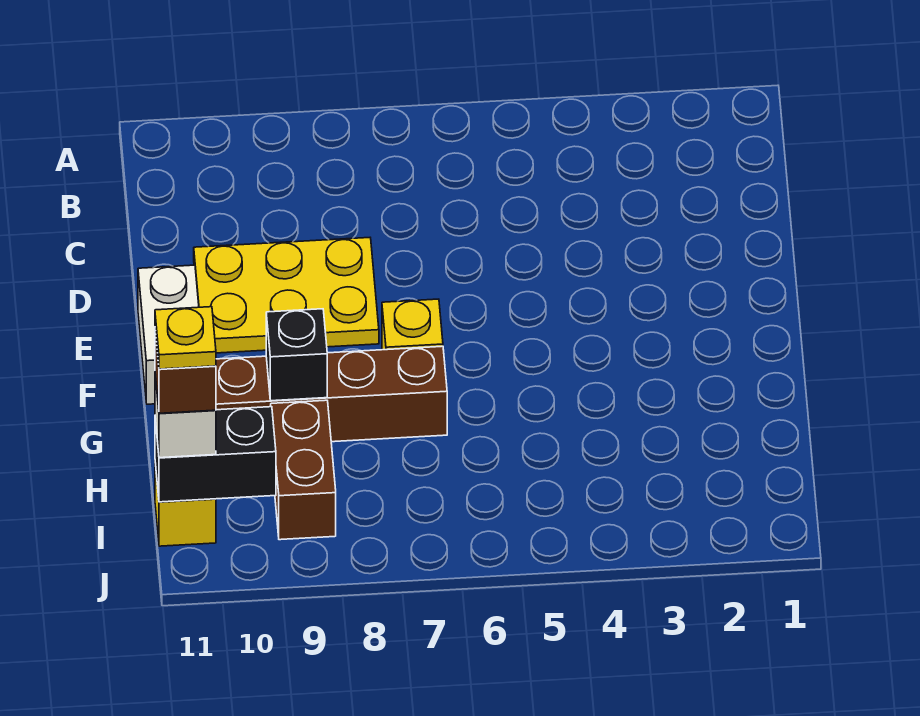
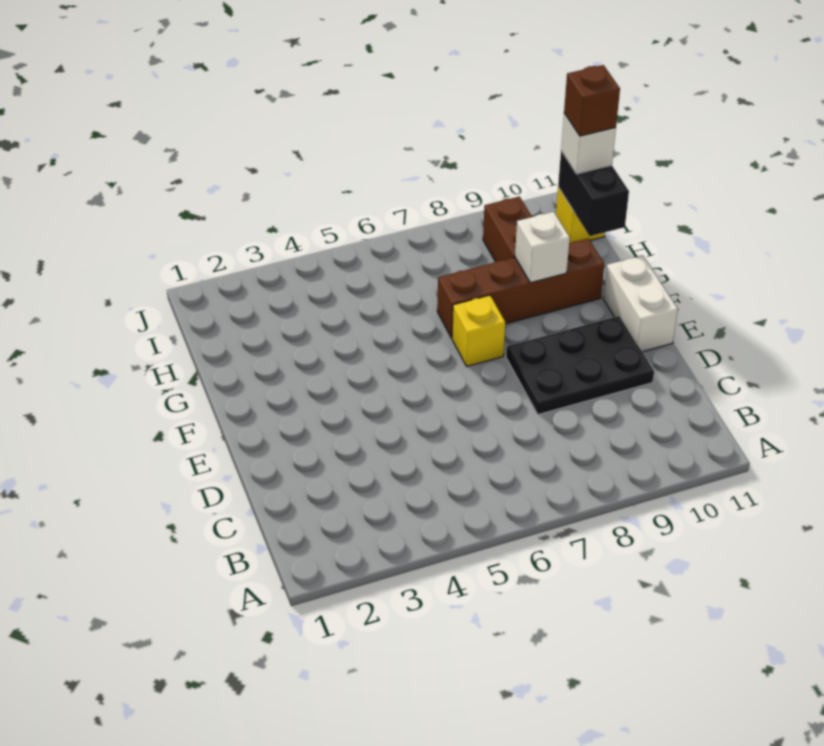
yellow plate D8:E10 level 1 -> black plate D8:E10 level 1
black brick G9 level 2 -> white brick G9 level 2
black brick I10:I11 level 2 -> black brick H11:I11 level 2
yellow plate I11 level 5 -> none

